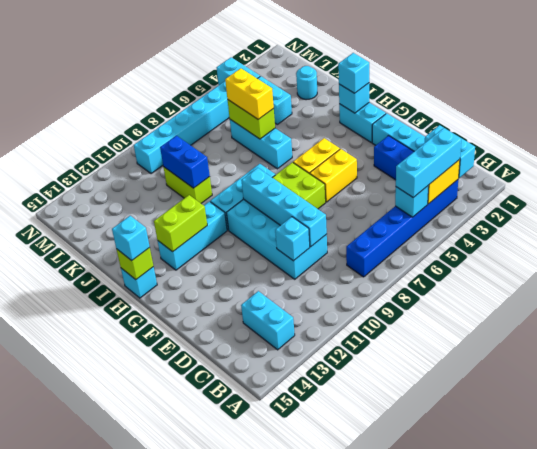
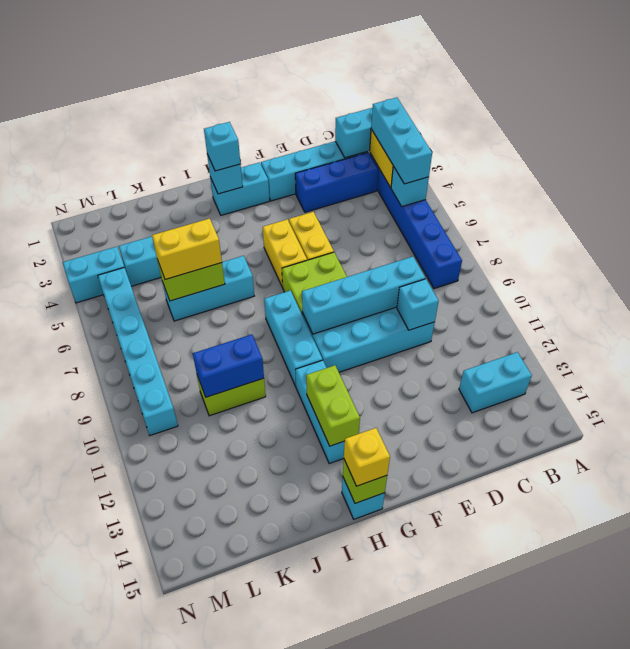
cyan brick H15 level 3 -> yellow brick H15 level 3
cyan round brick K2 level 1 -> none

